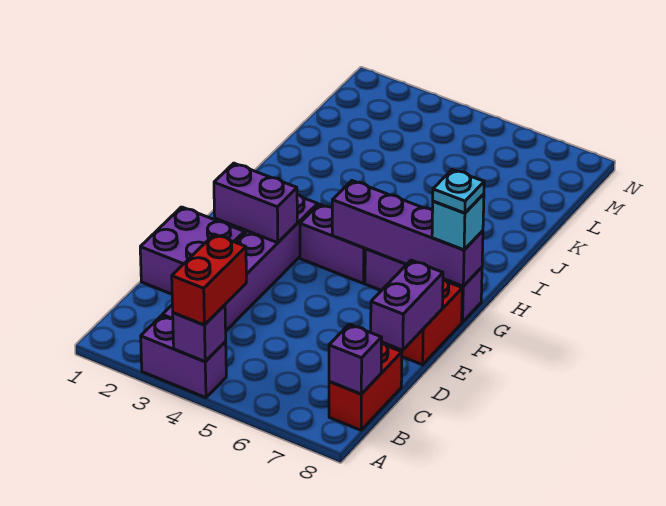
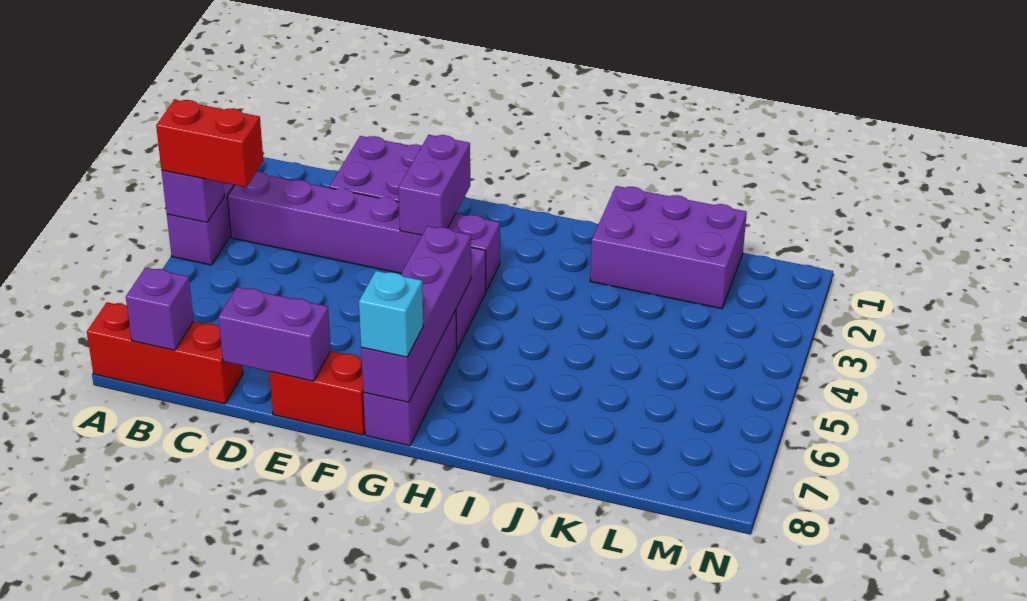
red brick B8:C8 level 1 -> red brick A8:C8 level 1
cyan plate G8 level 4 -> none
none -> purple brick J1:L2 level 1

